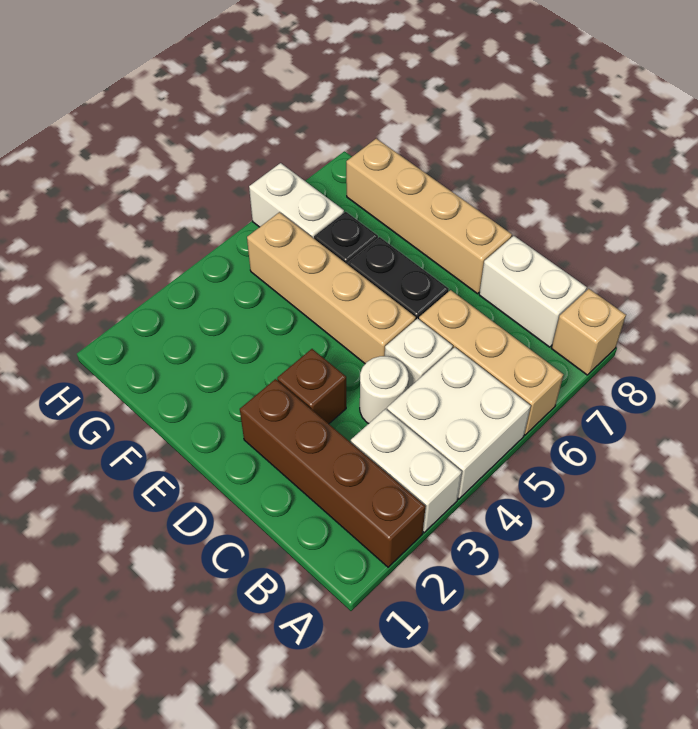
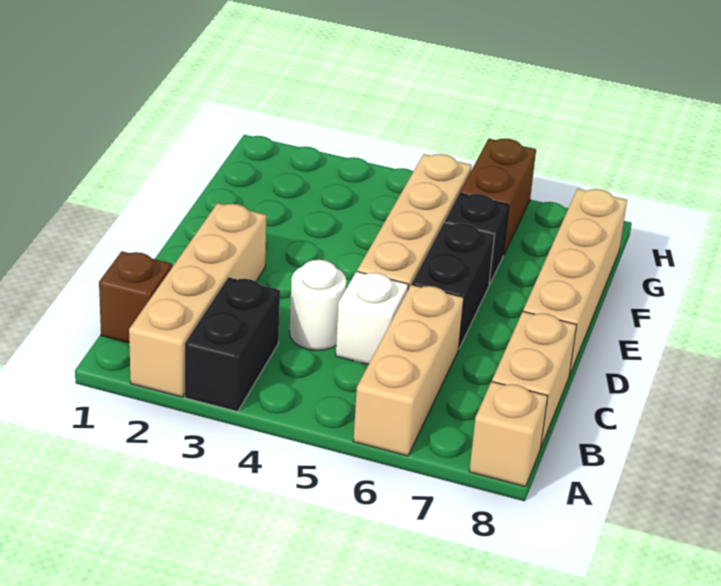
brown brick A2:D2 level 1 -> tan brick A2:D2 level 1
white brick A3:B3 level 1 -> black brick A3:B3 level 1
white brick A4:B5 level 1 -> none
white brick B8:C8 level 1 -> tan brick B8:C8 level 1
brown brick D3 level 1 -> brown brick B1 level 1
white brick G6:H6 level 1 -> brown brick G6:H6 level 1

